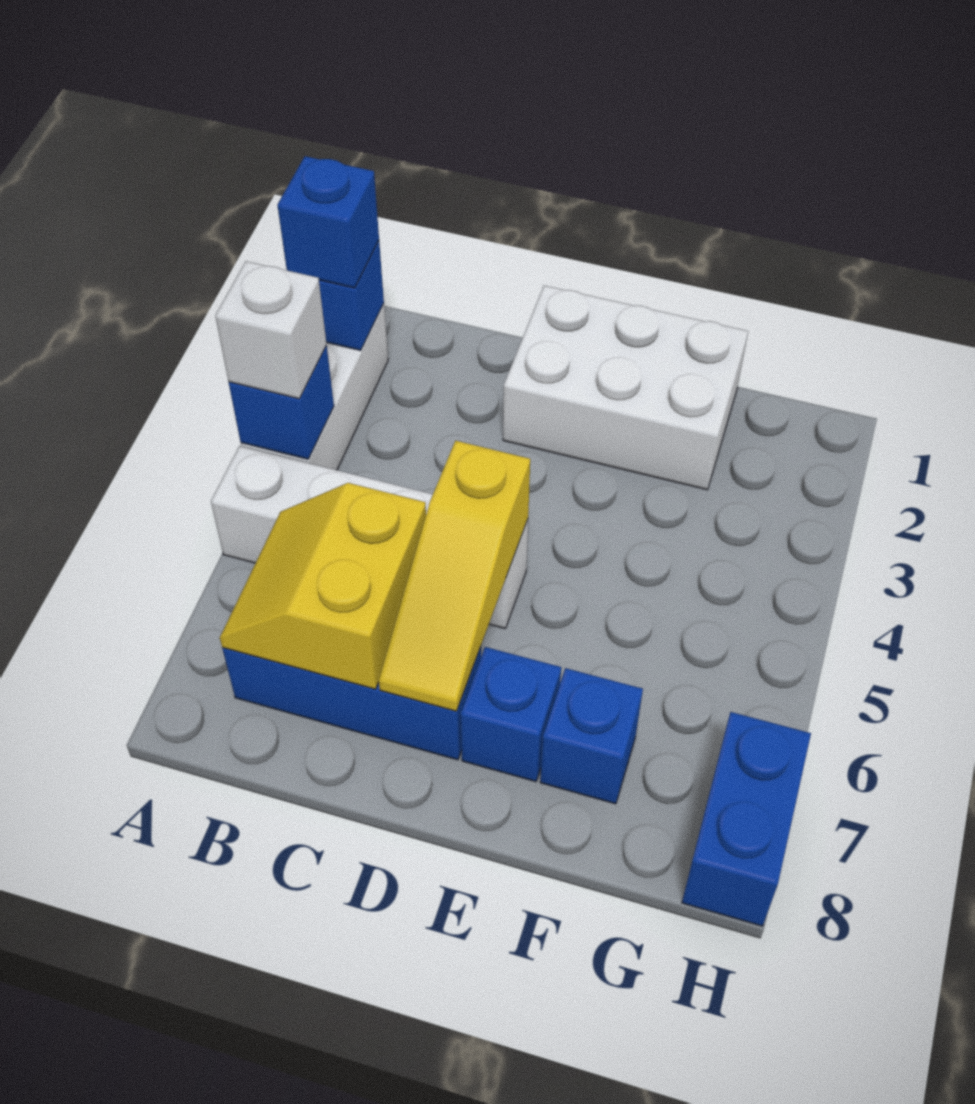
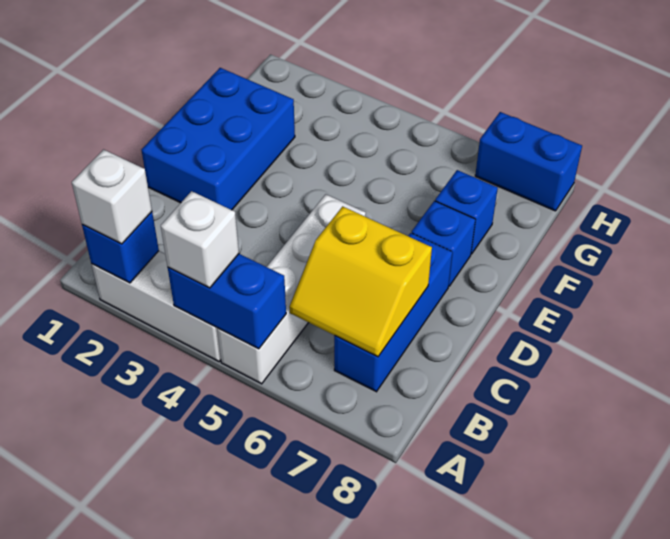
blue brick A2 level 3 -> white brick A2 level 3
blue brick A4 level 2 -> blue brick A4:A5 level 2
white brick D1:F2 level 1 -> blue brick D1:F2 level 1
yellow slope D5:D7 level 2 top 5 -> none

